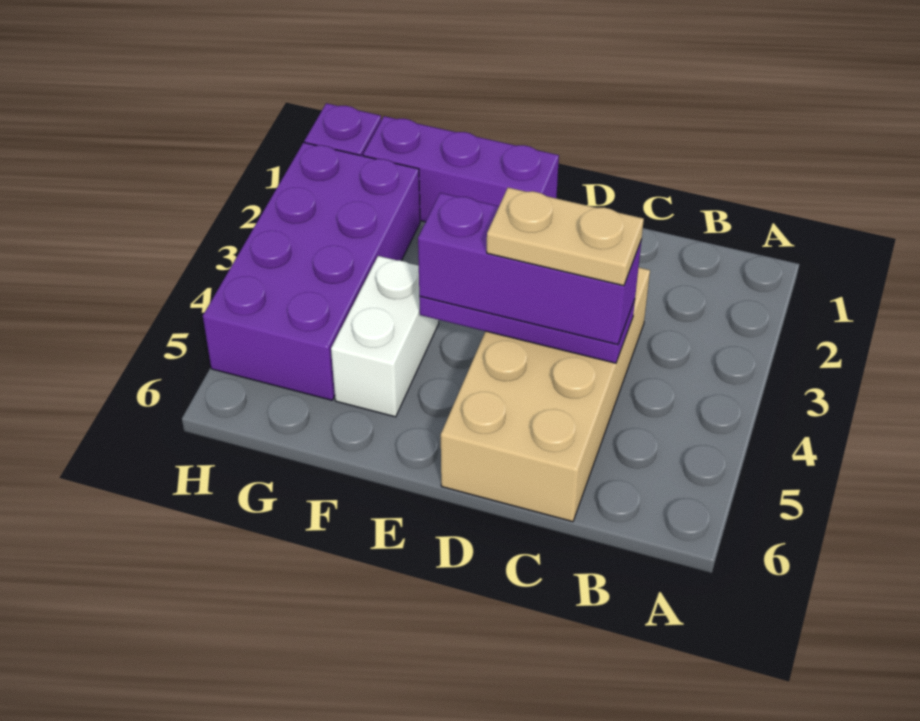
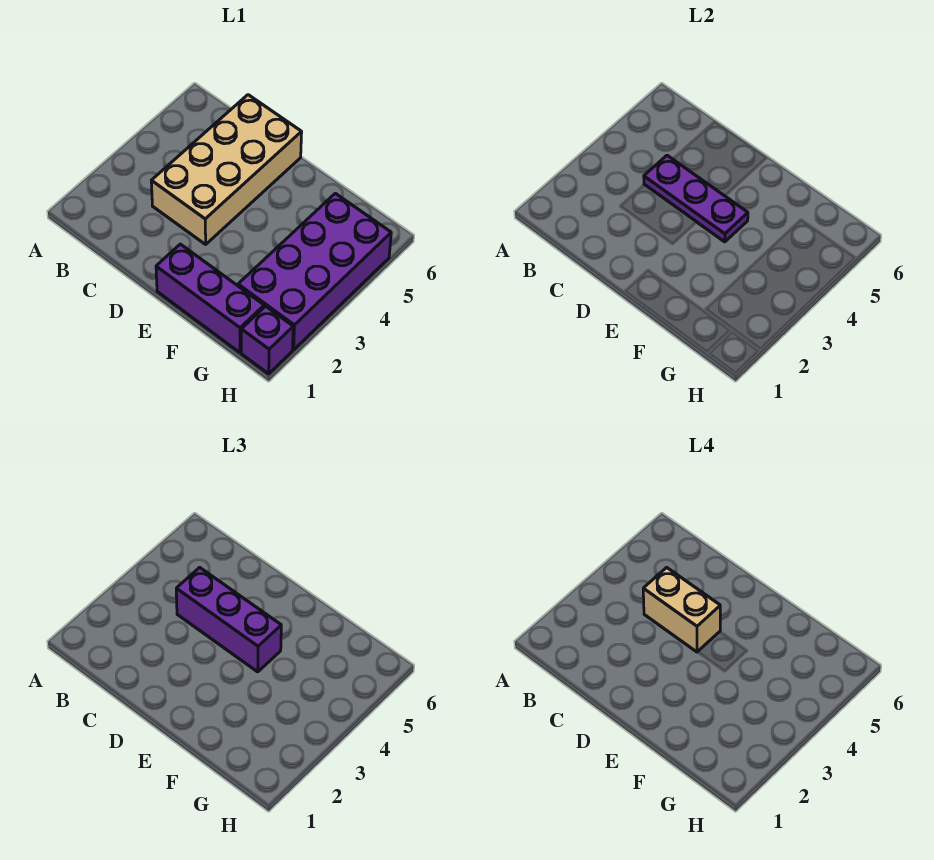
tan plate C4:D4 level 4 -> tan brick C4:D4 level 4
white brick F4:F5 level 1 -> none

